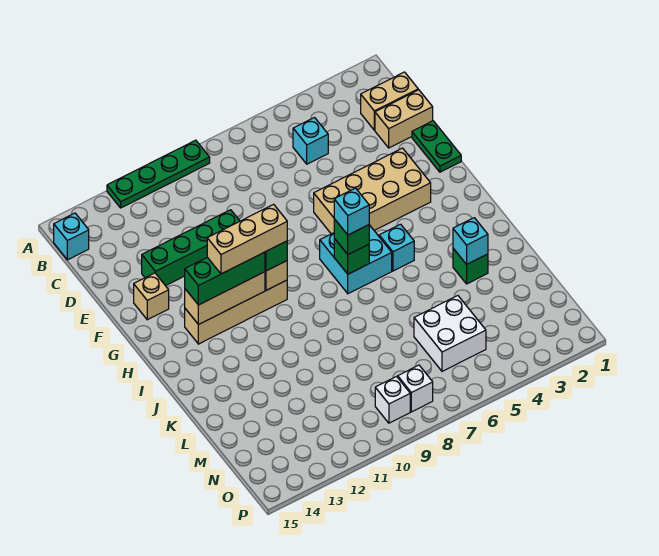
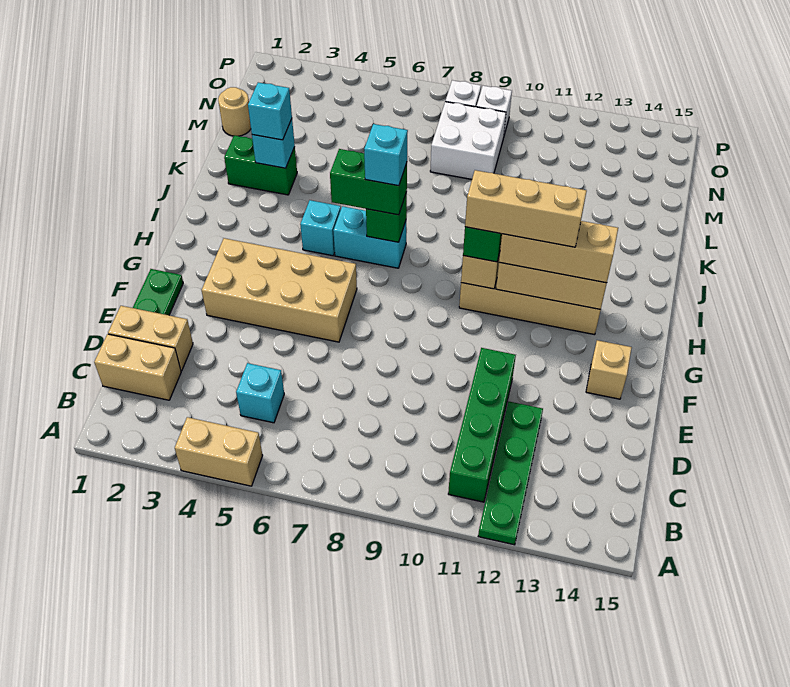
none -> tan brick A4:A5 level 1
green plate A9:A12 level 1 -> green plate A12:D12 level 1
cyan brick B15 level 1 -> cyan brick K3 level 3
green brick E10:E13 level 1 -> green brick B11:E11 level 1
cyan brick H6:I7 level 1 -> cyan brick I6:I7 level 1
green brick H11:H13 level 3 -> tan brick H11:H13 level 3
green brick I7 level 3 -> green brick I6:I7 level 3
green brick K3 level 1 -> green brick K2:K3 level 1
none -> tan round brick M1 level 1
white brick M5:N6 level 1 -> white brick M8:N9 level 1

